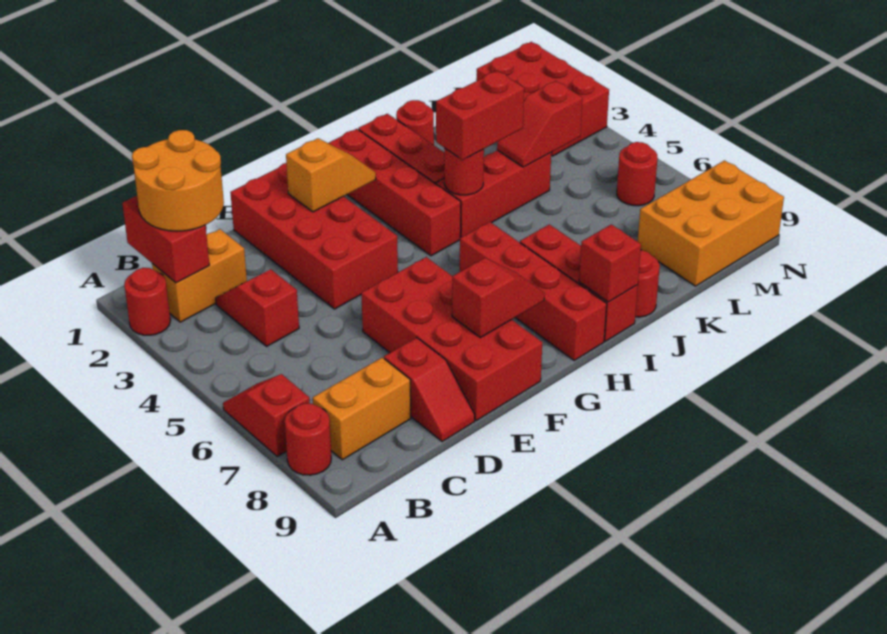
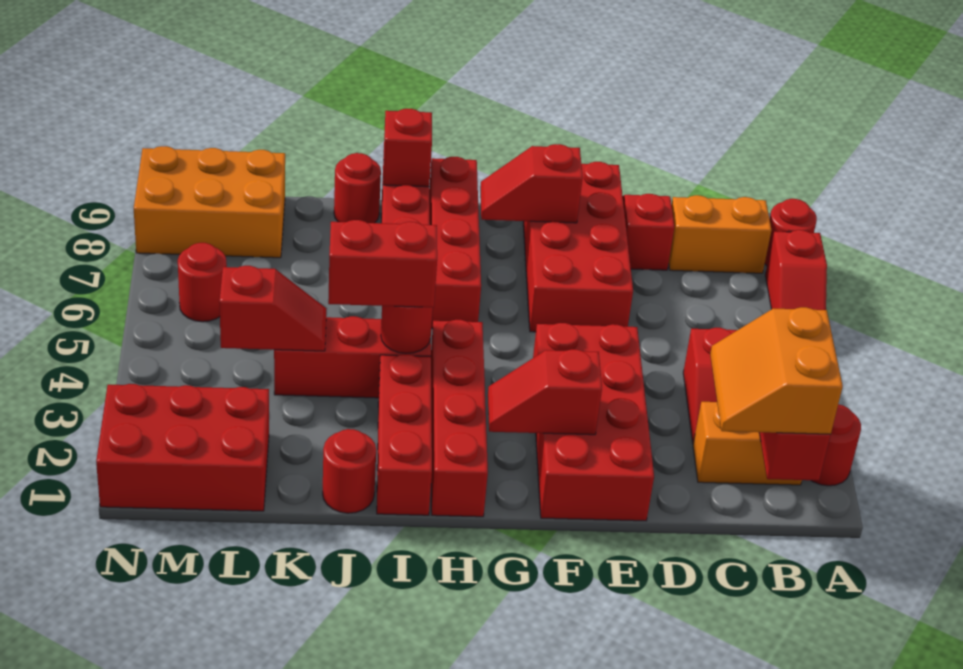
orange round brick B1:C2 level 3 -> orange slope B1:C2 level 3 top B
orange slope F2:G2 level 2 top F -> red slope F2:G2 level 2 top F
red brick M1:N3 level 1 -> red brick L1:N2 level 1

